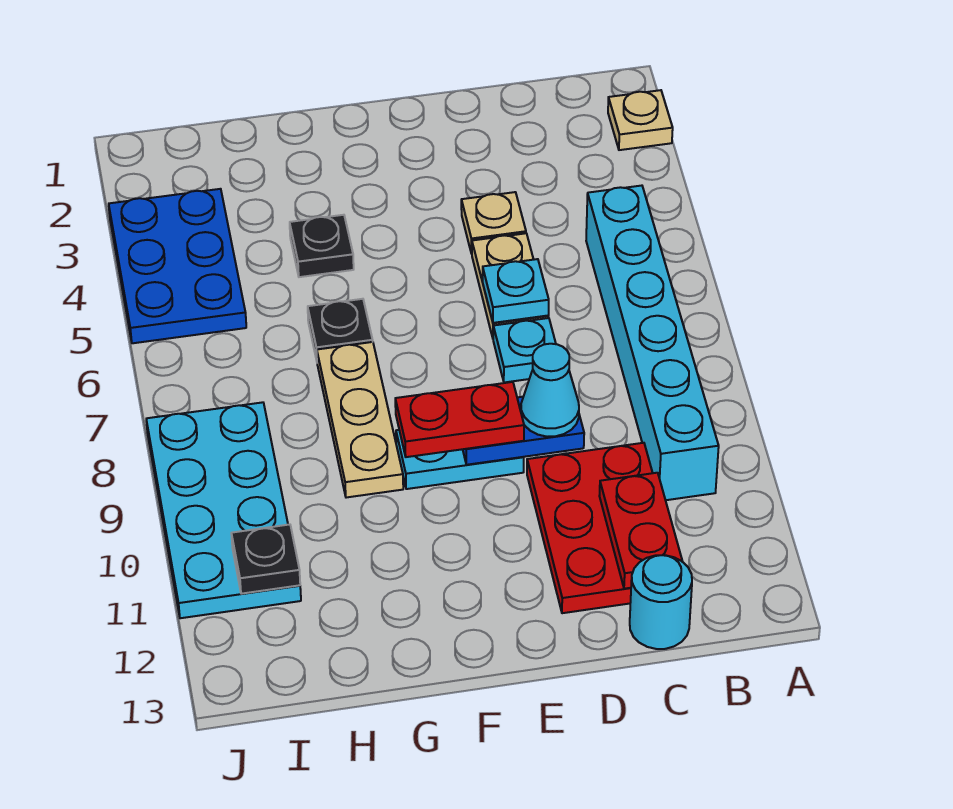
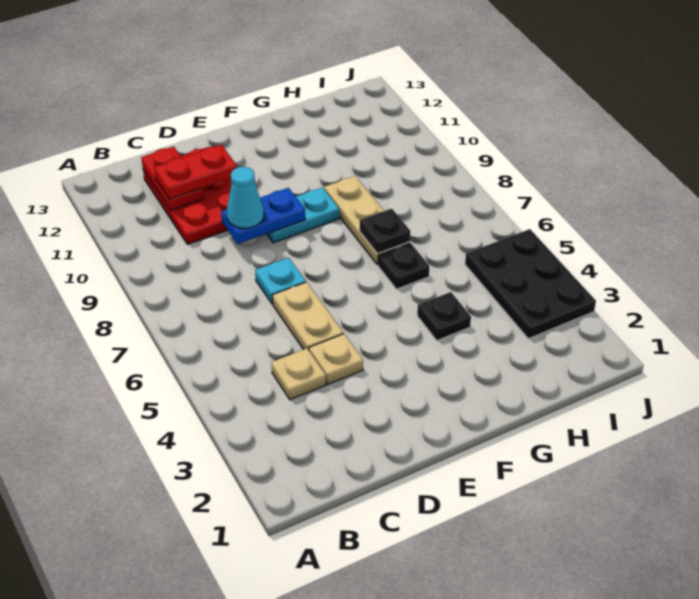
tan plate A2 level 1 -> tan plate C4 level 1
cyan brick B5:B10 level 1 -> none
cyan round brick C13 level 1 -> none
cyan plate D6 level 2 -> none
red plate E9:F9 level 3 -> red plate C11:D11 level 3
blue plate I3:J5 level 1 -> black plate I3:J5 level 1
cyan plate I8:J11 level 1 -> none
black plate I11 level 2 -> black plate G7 level 2

